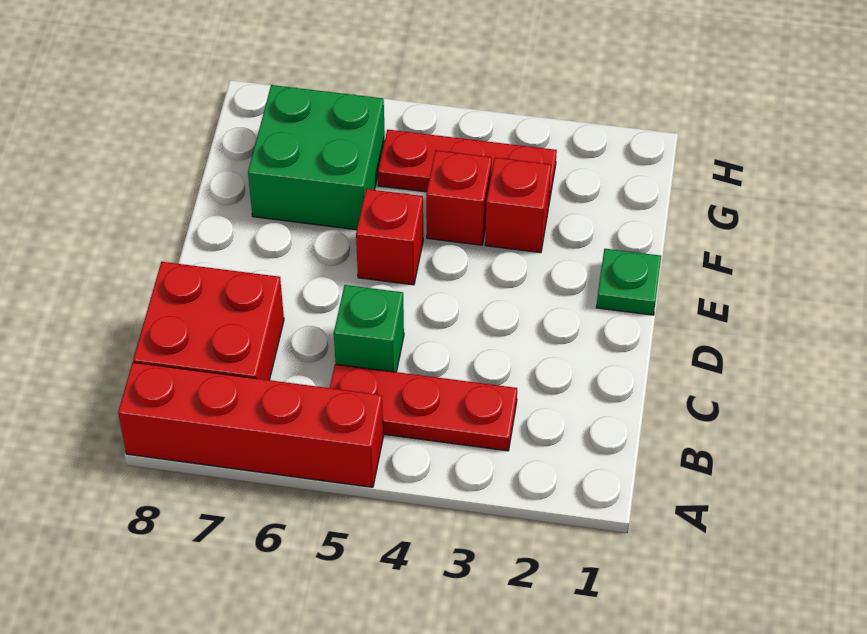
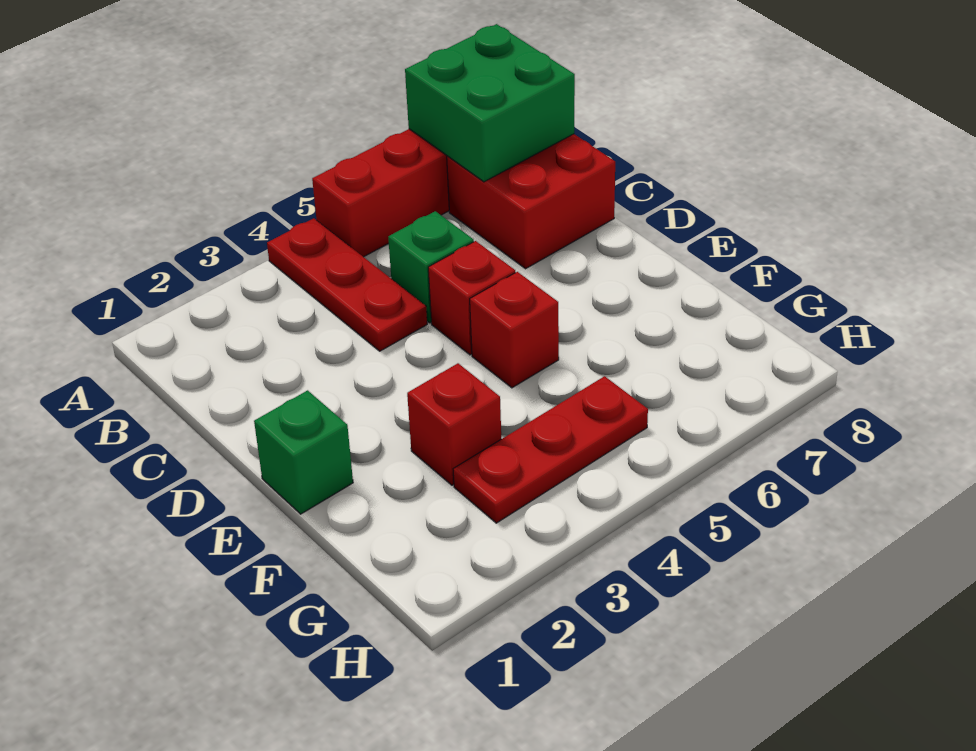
red plate B3:B5 level 1 -> red plate A4:C4 level 1
green plate E1 level 1 -> green brick E1 level 1
red brick F4 level 1 -> red brick D5 level 1
green brick F6:G7 level 1 -> green brick A7:B8 level 2

